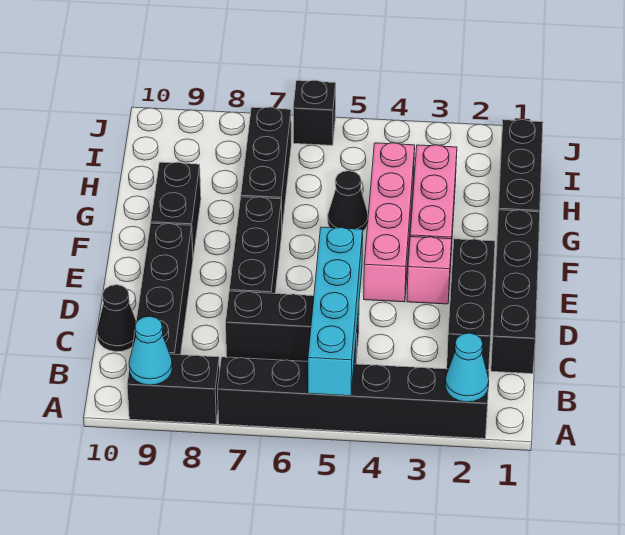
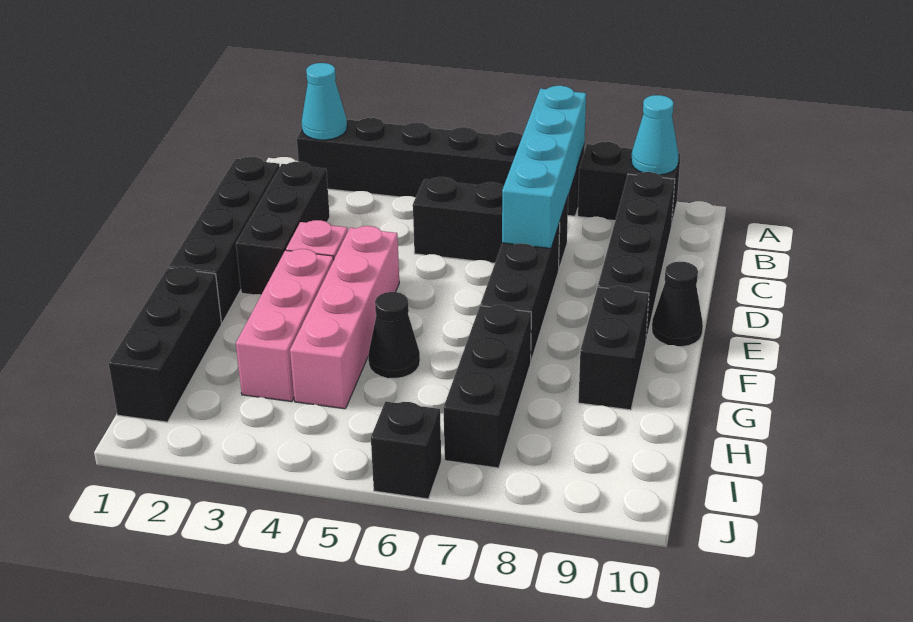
cyan brick A5:D5 level 2 -> cyan brick A7:D7 level 2
black cone C10 level 1 -> black cone E10 level 1

